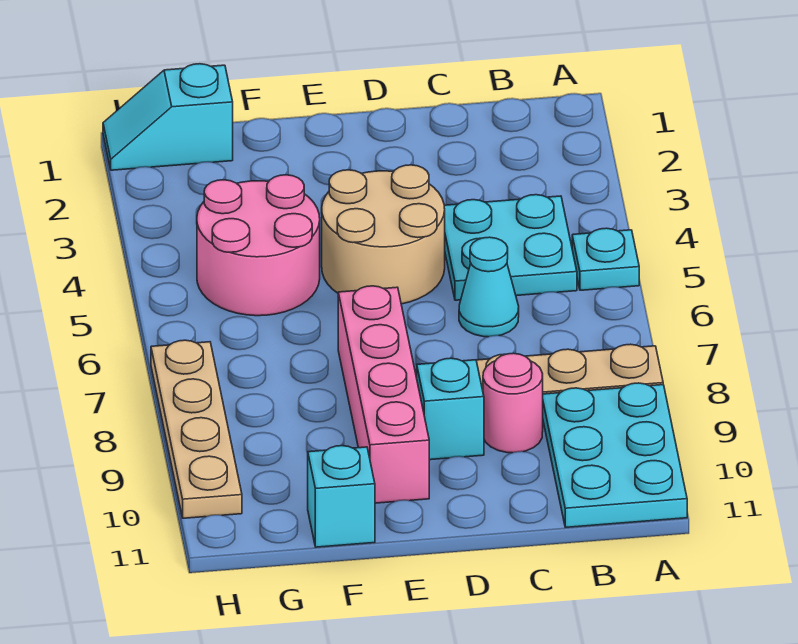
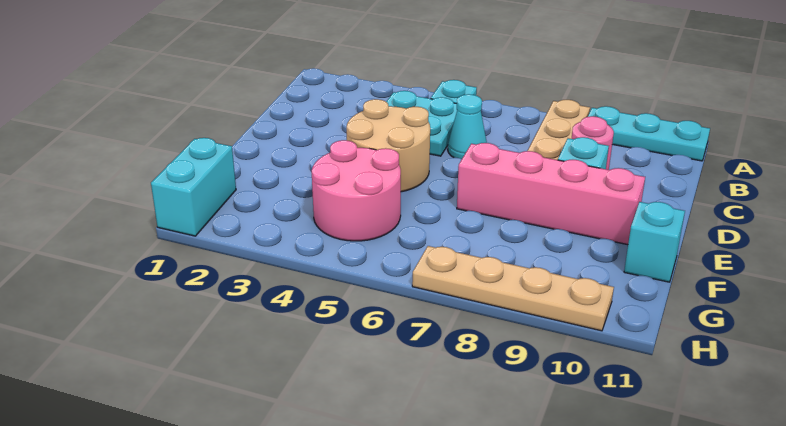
cyan plate A9:B11 level 1 -> cyan plate A9:A11 level 1
cyan slope G1:H1 level 1 top G -> cyan brick G1:H1 level 1

